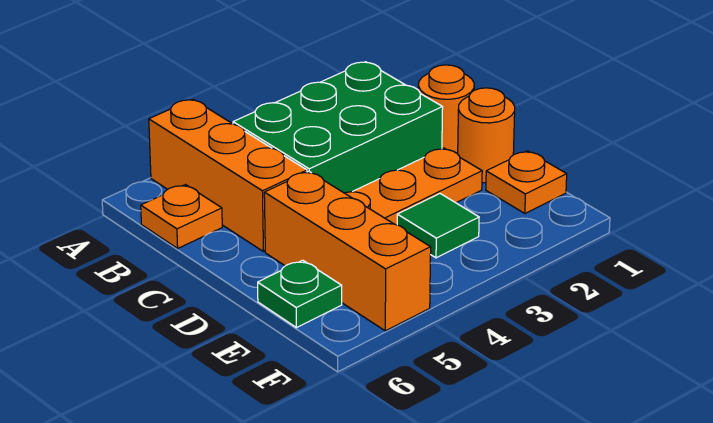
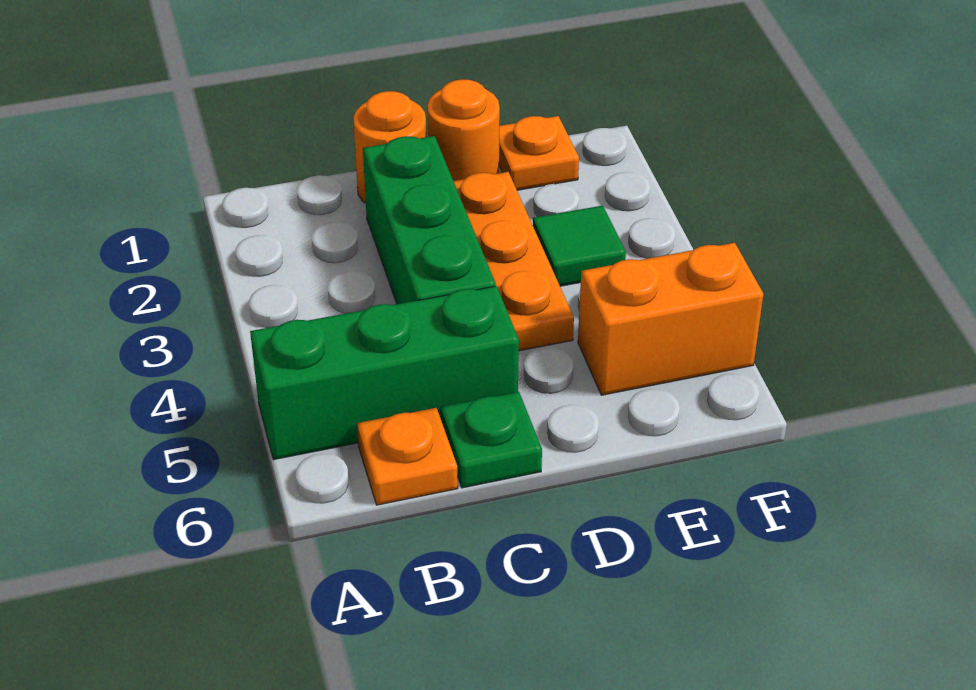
orange brick A5:C5 level 1 -> green brick A5:C5 level 1
green brick B2:C4 level 1 -> green brick C2:C4 level 1
orange brick D5:F5 level 1 -> orange brick E5:F5 level 1
green plate E6 level 1 -> green plate C6 level 1

